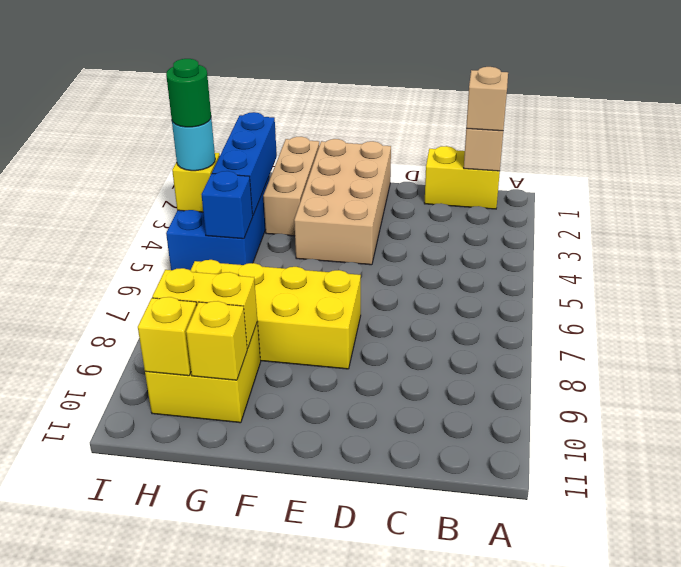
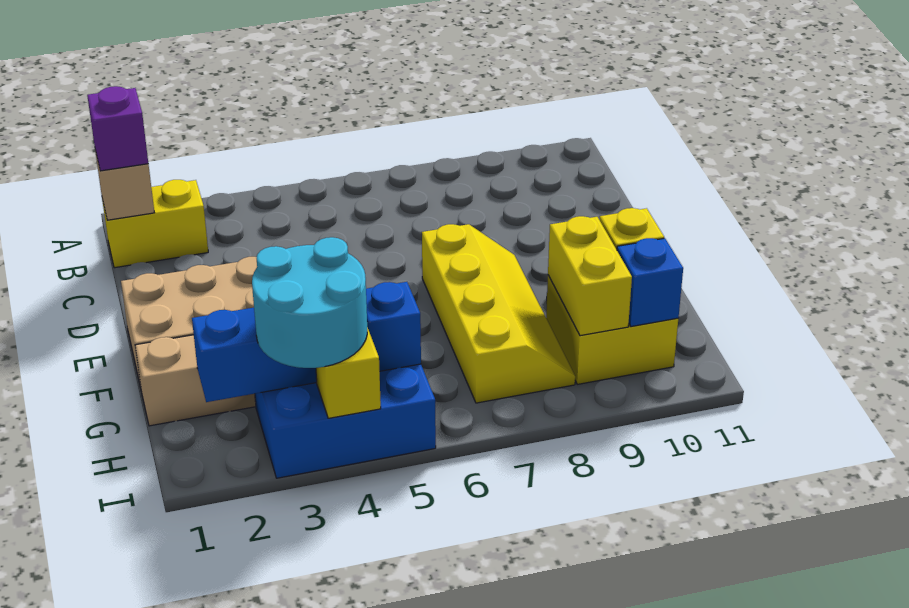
yellow brick B1:C1 level 1 -> yellow brick B1:B2 level 1
tan brick B1 level 3 -> purple brick B1 level 3
yellow brick E7:H8 level 1 -> yellow slope E7:H8 level 1 top 7
yellow brick H10 level 2 -> blue brick H10 level 2
cyan round brick I4 level 3 -> cyan round brick H3:I4 level 3
green round brick I4 level 4 -> none

